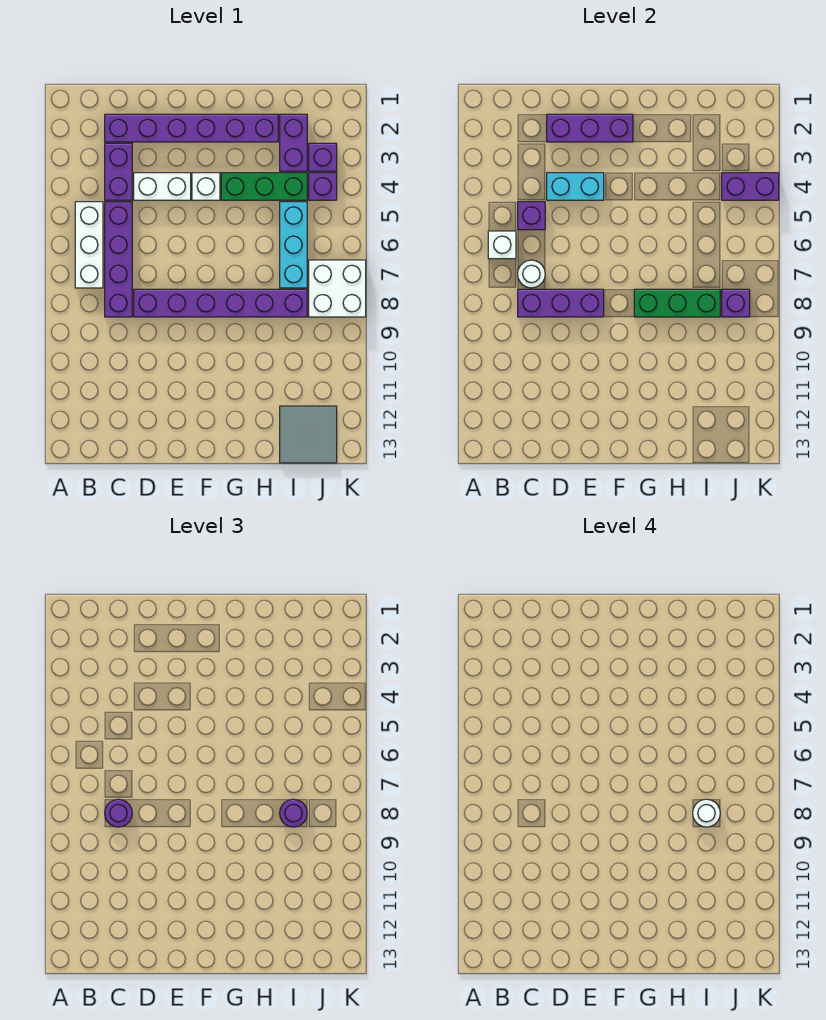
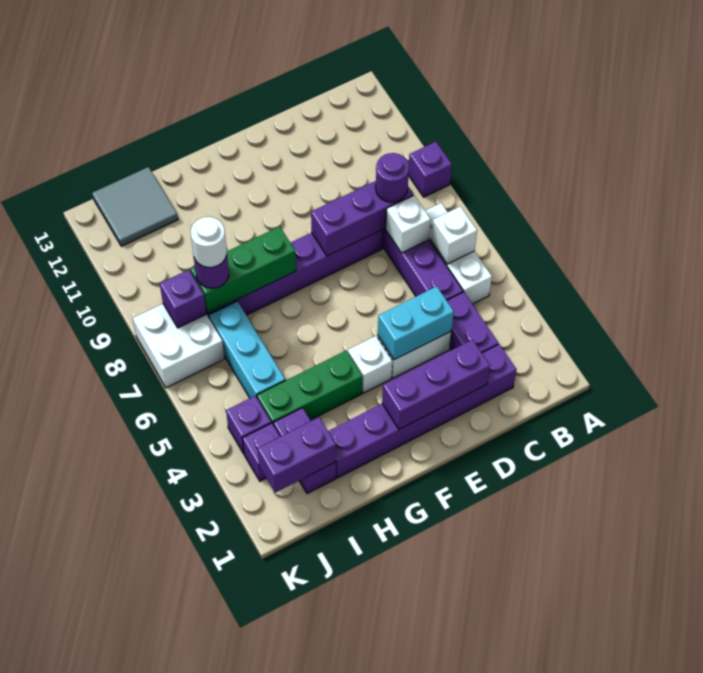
purple brick C5 level 2 -> purple brick A9 level 1
white round brick C7 level 2 -> white brick C7 level 2
purple brick J4:K4 level 2 -> purple brick I2:J2 level 2

